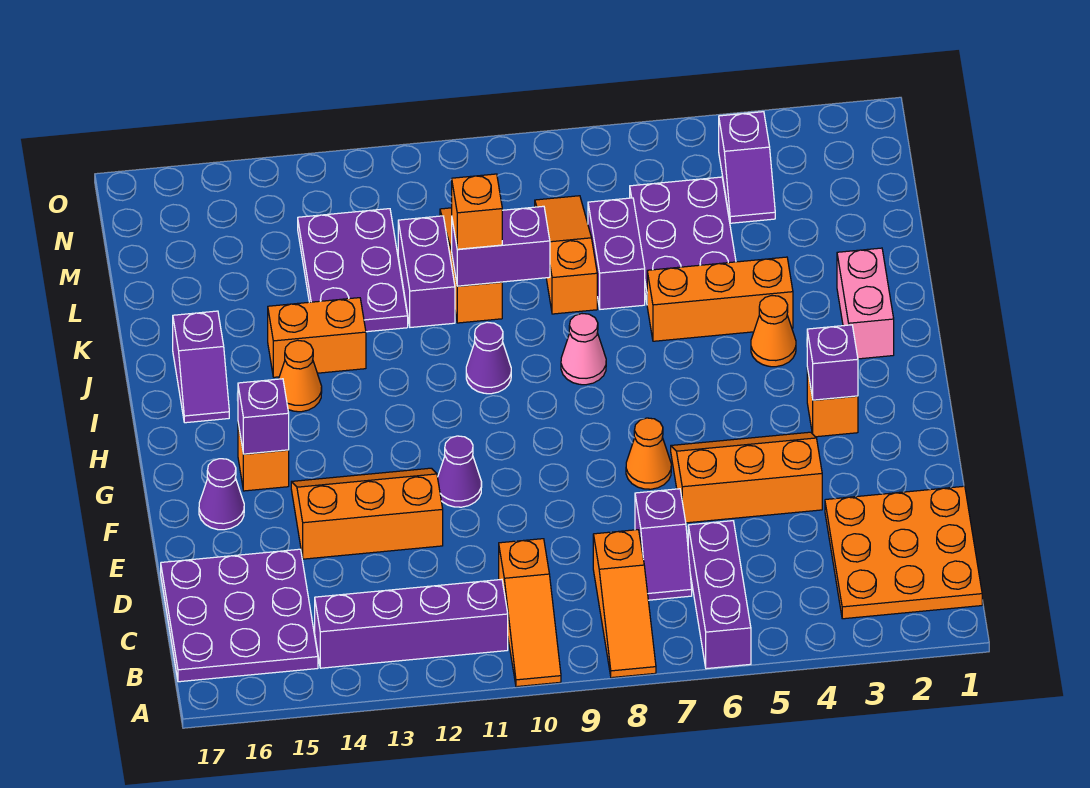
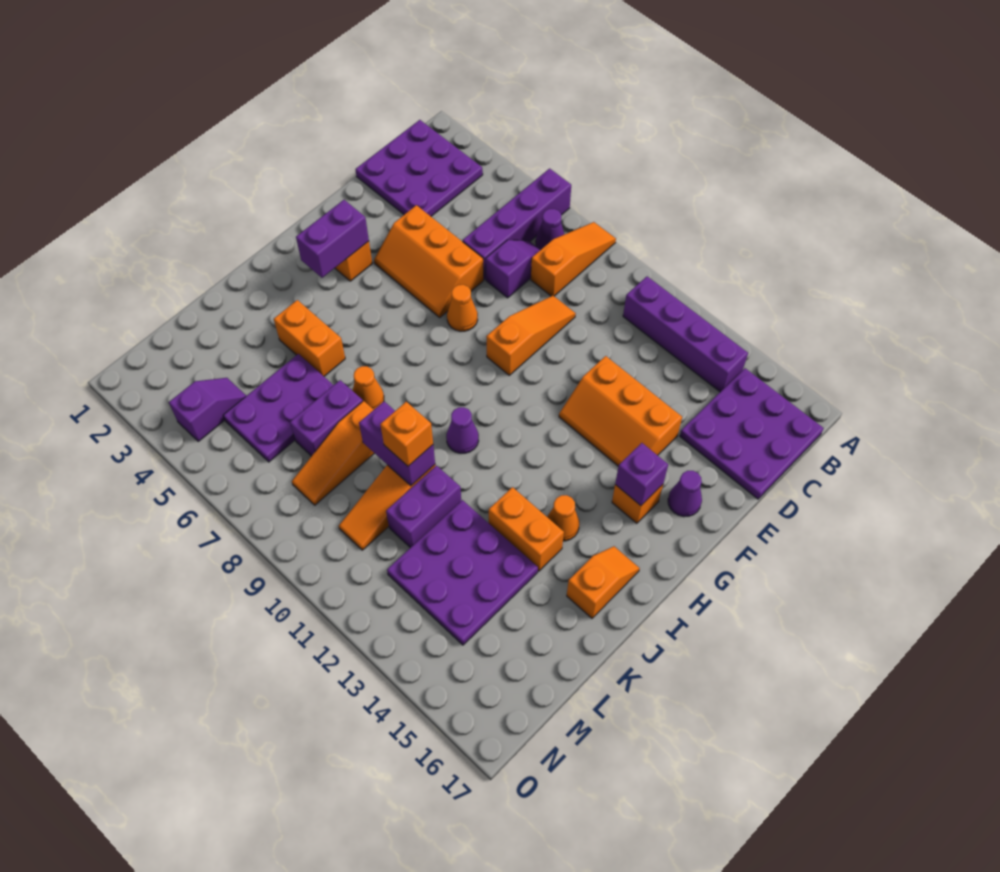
purple brick A6:C6 level 1 -> purple brick A6:D6 level 1
orange slope A10:C10 level 1 top C -> orange slope D9:F9 level 1 top F
orange plate B1:D3 level 1 -> purple plate B1:D3 level 1
purple cone F11 level 1 -> purple cone B7 level 1
purple brick G3 level 2 -> purple brick G3:H3 level 2
pink brick I2:J2 level 1 -> none
orange cone I4 level 1 -> orange cone J7 level 1
pink cone I8 level 1 -> none
purple slope I16:J16 level 1 top J -> orange slope I16:J16 level 1 top J
orange brick J4:J6 level 1 -> orange brick J4:J5 level 1
purple plate K12:M13 level 1 -> purple plate K12:M14 level 1

